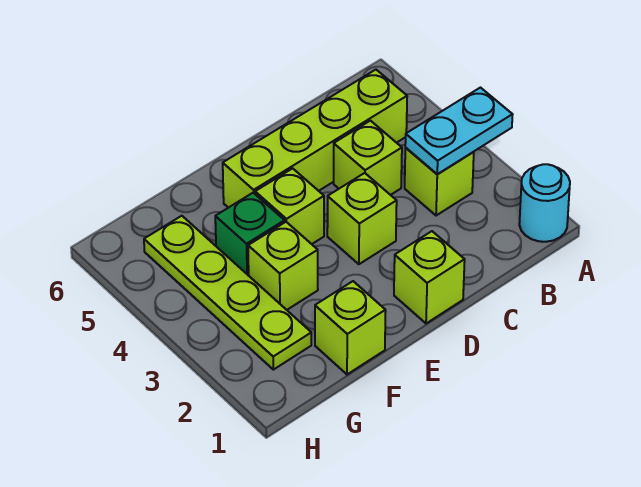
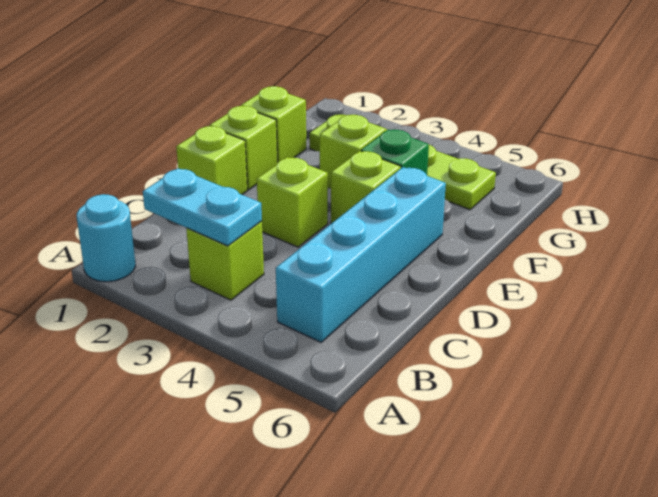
cyan plate A3:B3 level 2 -> cyan plate B2:B3 level 2
lime brick B5:E5 level 1 -> cyan brick B5:E5 level 1
lime brick C4 level 1 -> lime brick E1 level 1

